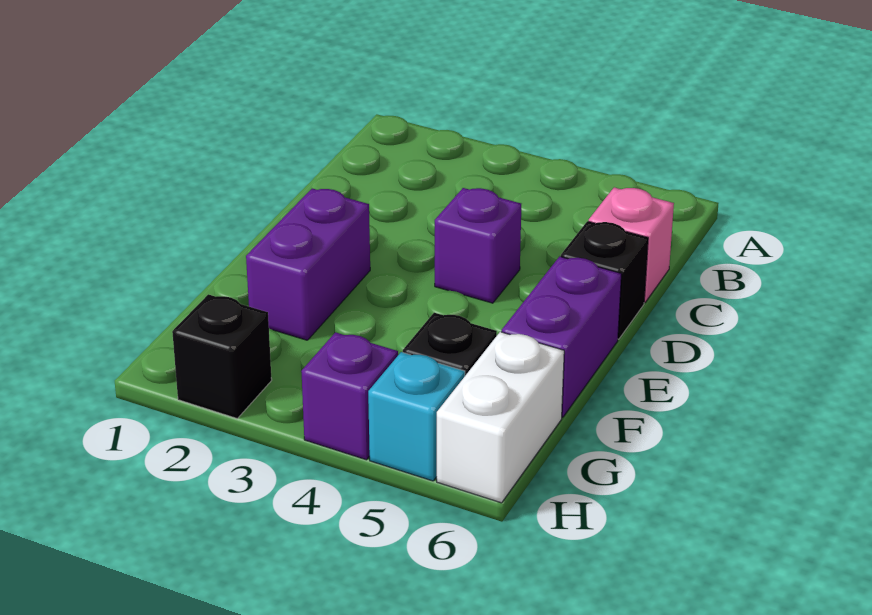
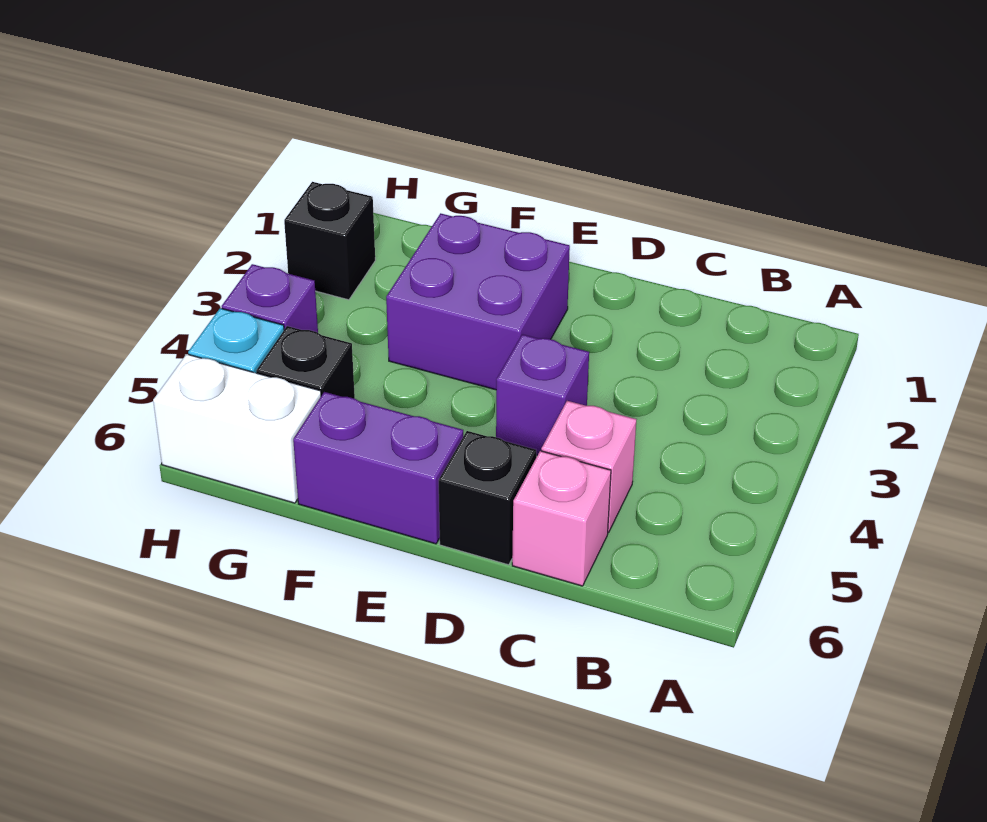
none -> pink brick C5 level 1
purple brick E2:F2 level 1 -> purple brick E2:F3 level 1

